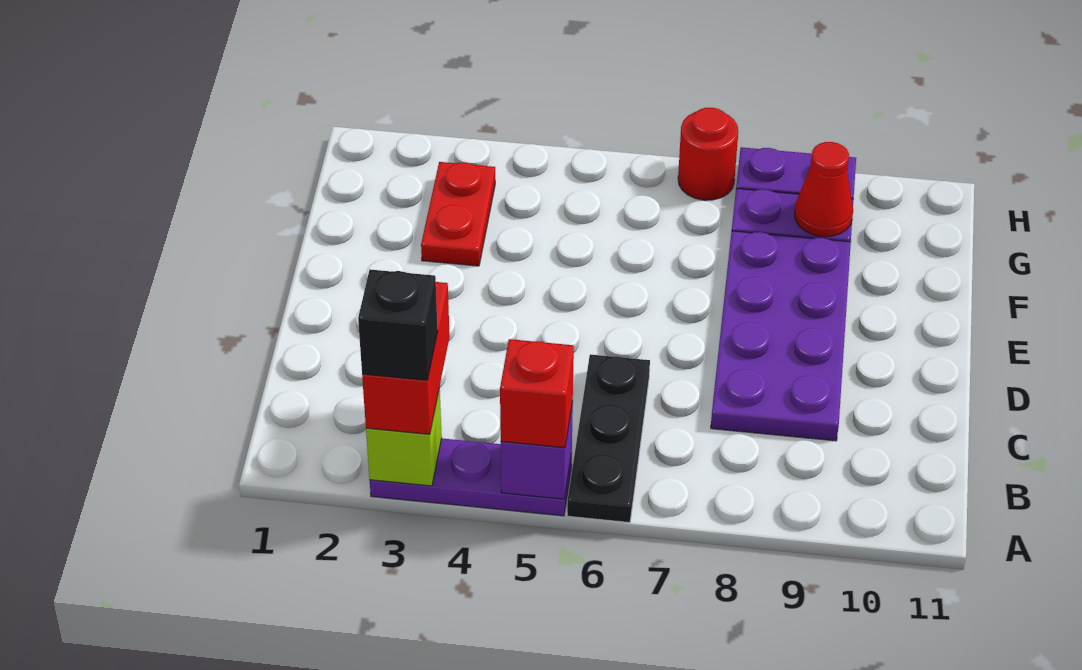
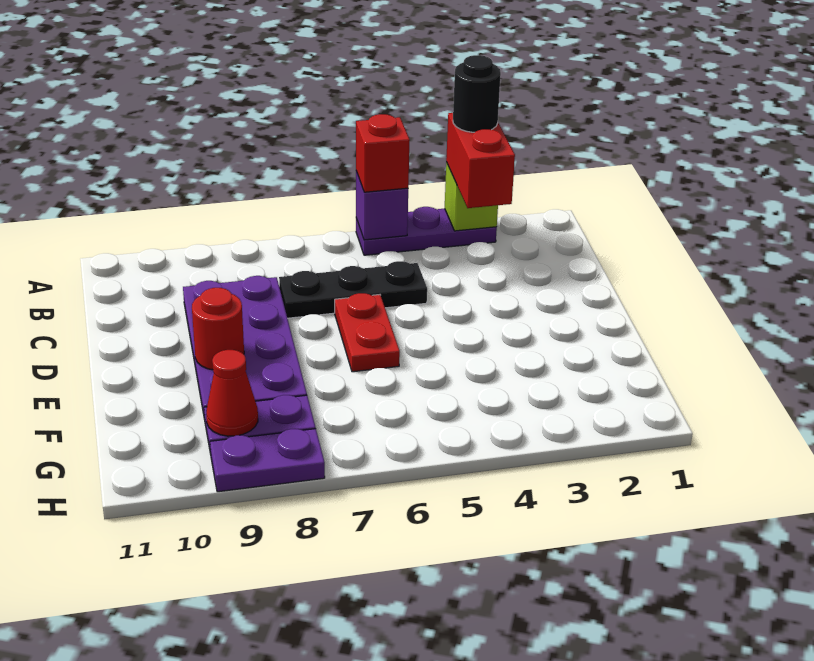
black brick A3 level 4 -> black round brick A3 level 4
black plate A6:C6 level 1 -> black plate C5:C7 level 1
red plate F3:G3 level 1 -> red plate D6:E6 level 1
red round brick H7 level 1 -> red round brick E9 level 2

